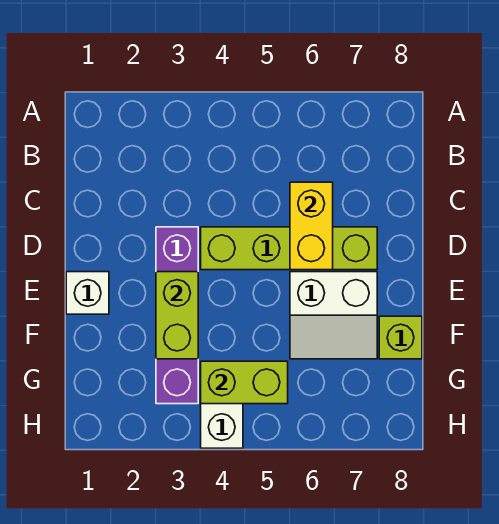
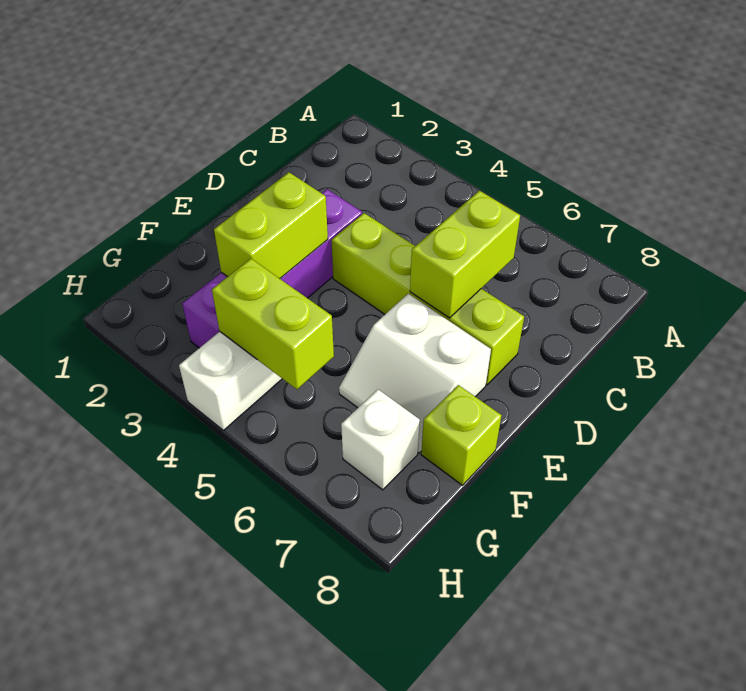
yellow brick C6:D6 level 2 -> lime brick C6:D6 level 2
white brick E1 level 1 -> white brick G7 level 1

